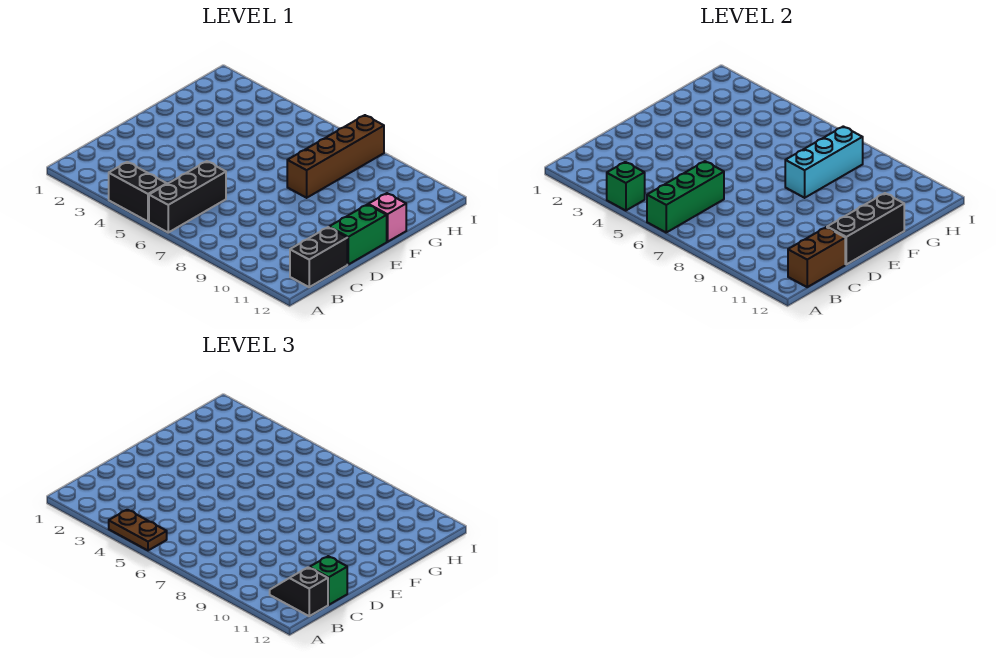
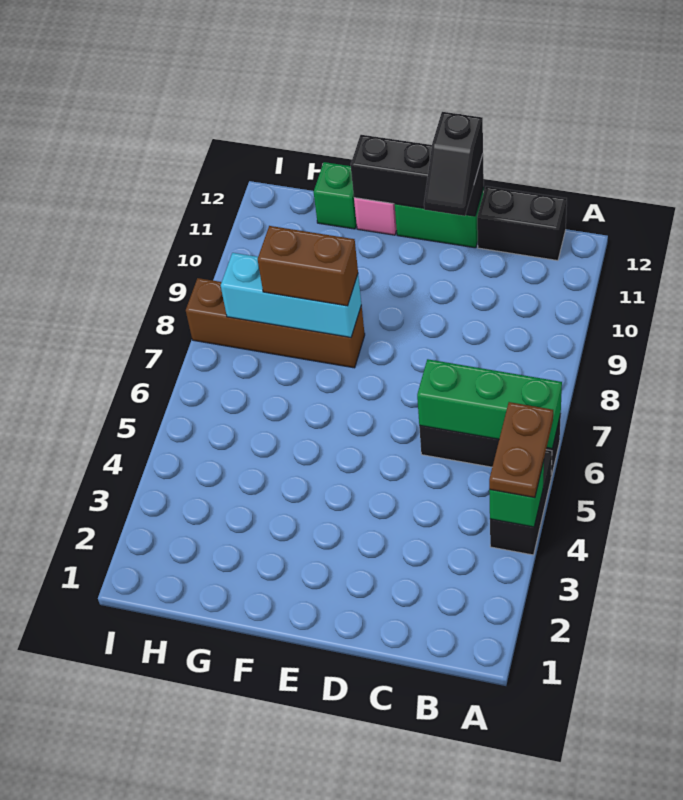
black slope B11:B12 level 3 top 12 -> black slope D11:D12 level 3 top 12
brown brick B12:C12 level 2 -> brown brick F8:G8 level 3
green brick C12 level 3 -> green brick G12 level 1

